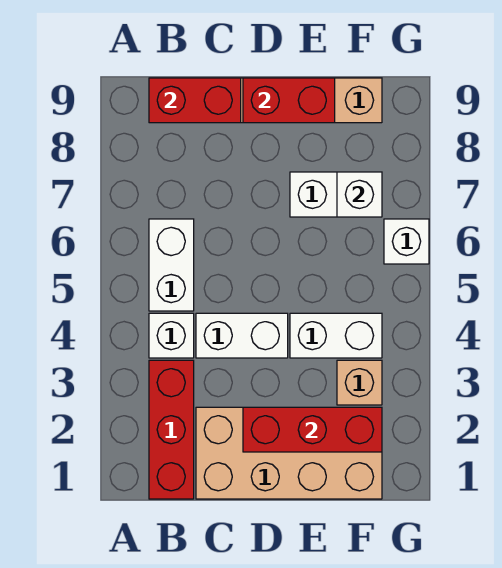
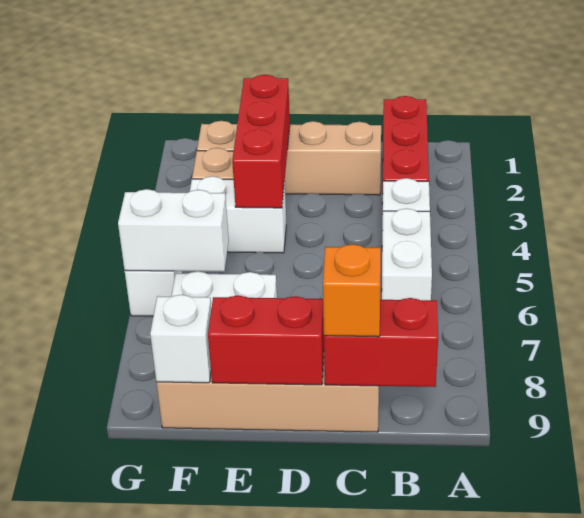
tan brick C1:F2 level 1 -> tan brick C2:F2 level 1
white brick C4:D4 level 1 -> white brick F6:G6 level 2
none -> orange brick C9 level 3
red brick D2:F2 level 2 -> red brick E2:E4 level 2
white brick F7 level 2 -> white brick F9 level 2

